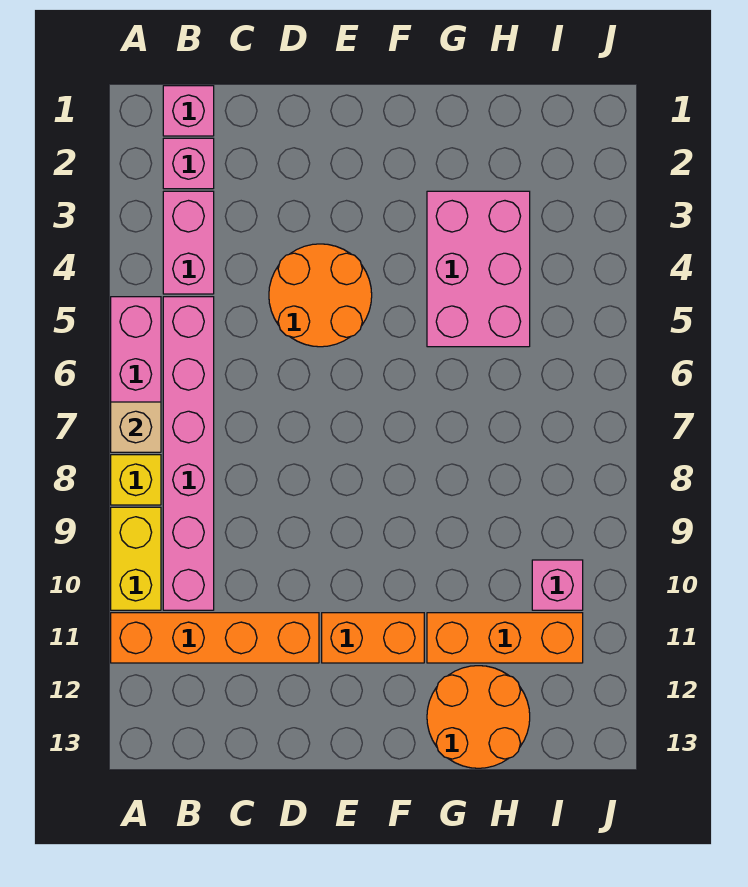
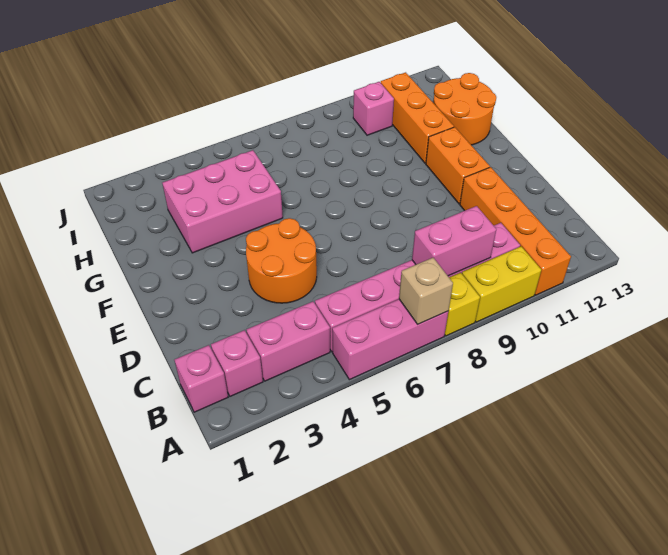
none -> pink brick B8:B9 level 2

